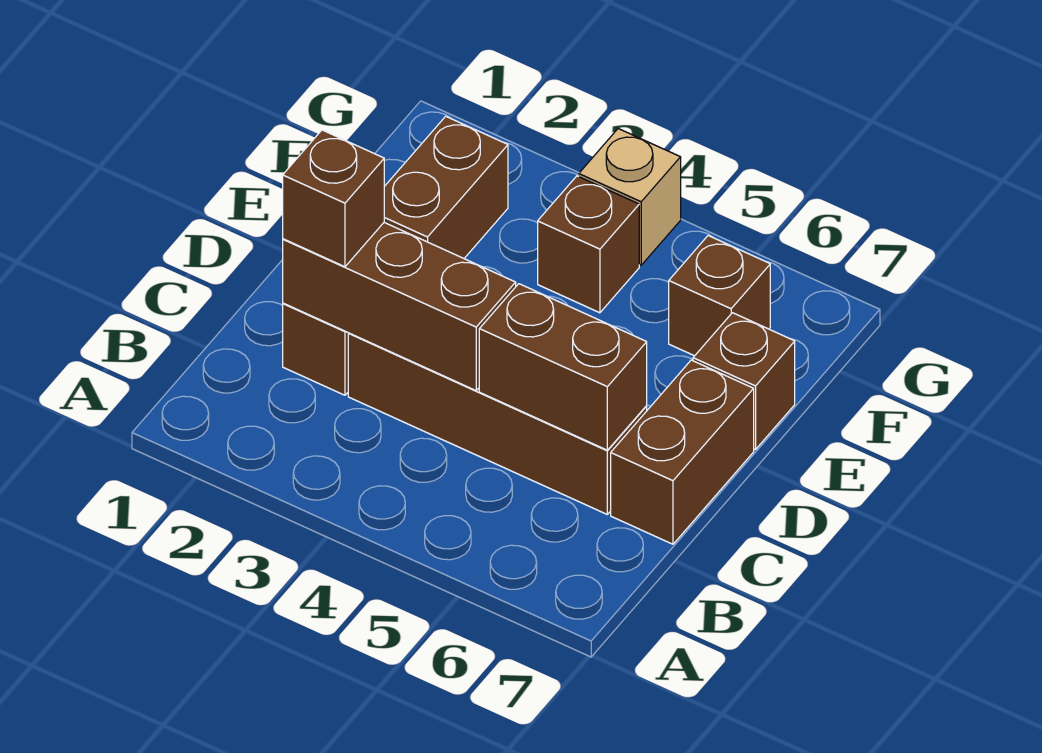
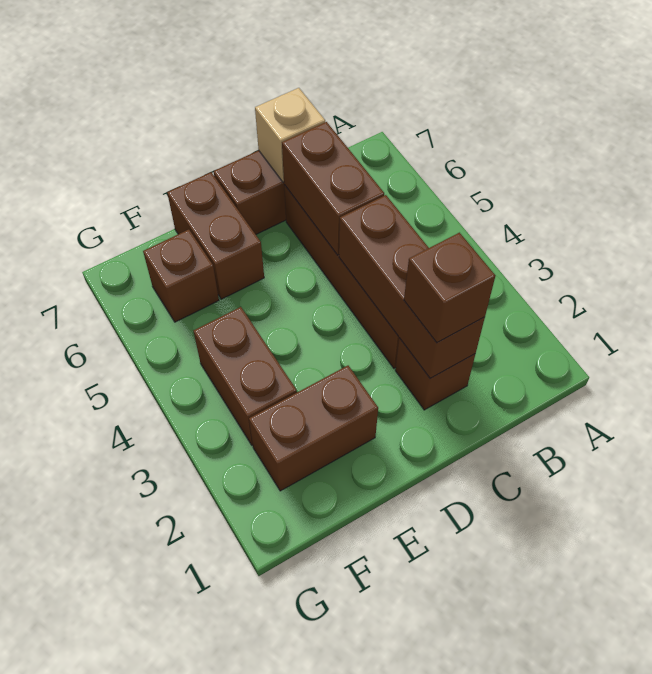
brown brick E7 level 1 -> brown brick E6:E7 level 1
brown brick F4 level 1 -> brown brick F3:F4 level 1
tan brick G4 level 1 -> tan brick C7 level 2

